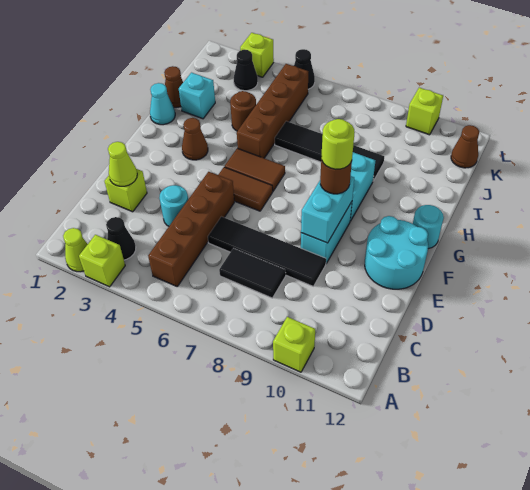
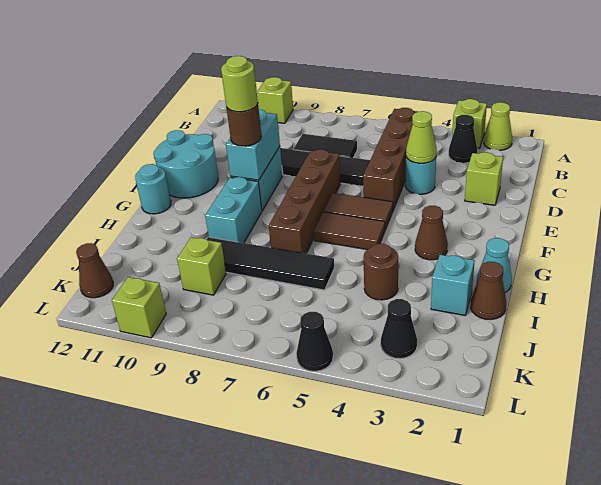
lime cone D2 level 2 -> lime cone D4 level 2
brown brick H5:K5 level 1 -> brown brick E7:H7 level 1
lime brick L3 level 1 -> lime brick J9 level 1

